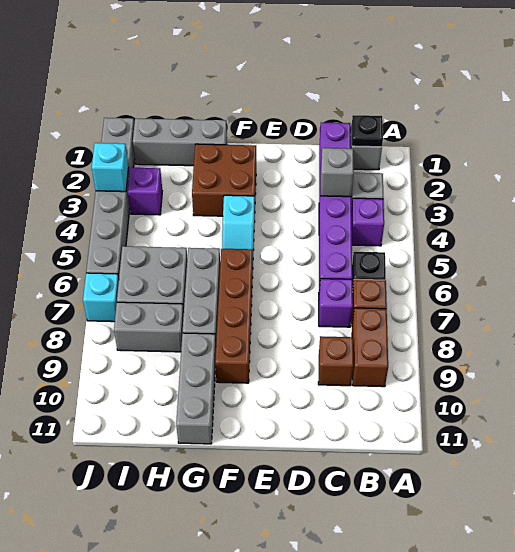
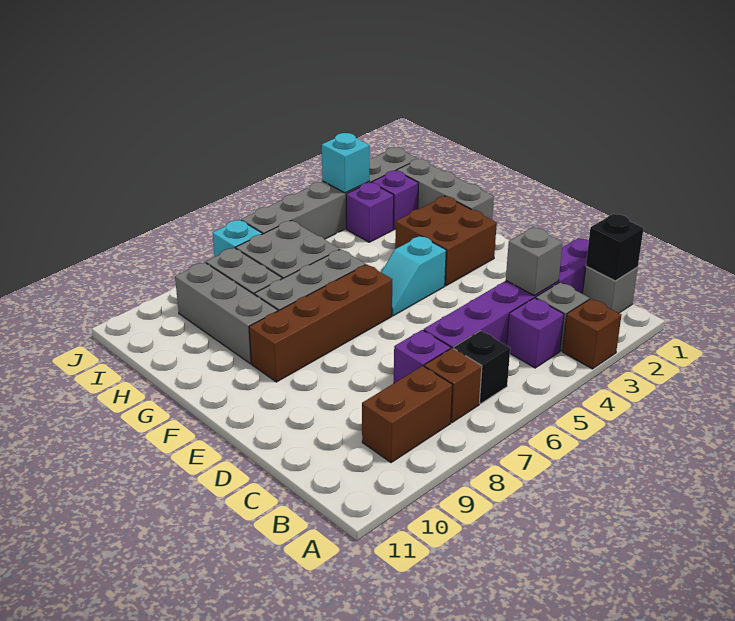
black plate B1 level 2 -> black brick B1 level 2
brown brick C9 level 1 -> brown brick A3 level 1
grey brick G9:G11 level 1 -> grey brick G9:I9 level 1
none -> purple brick I2 level 1

